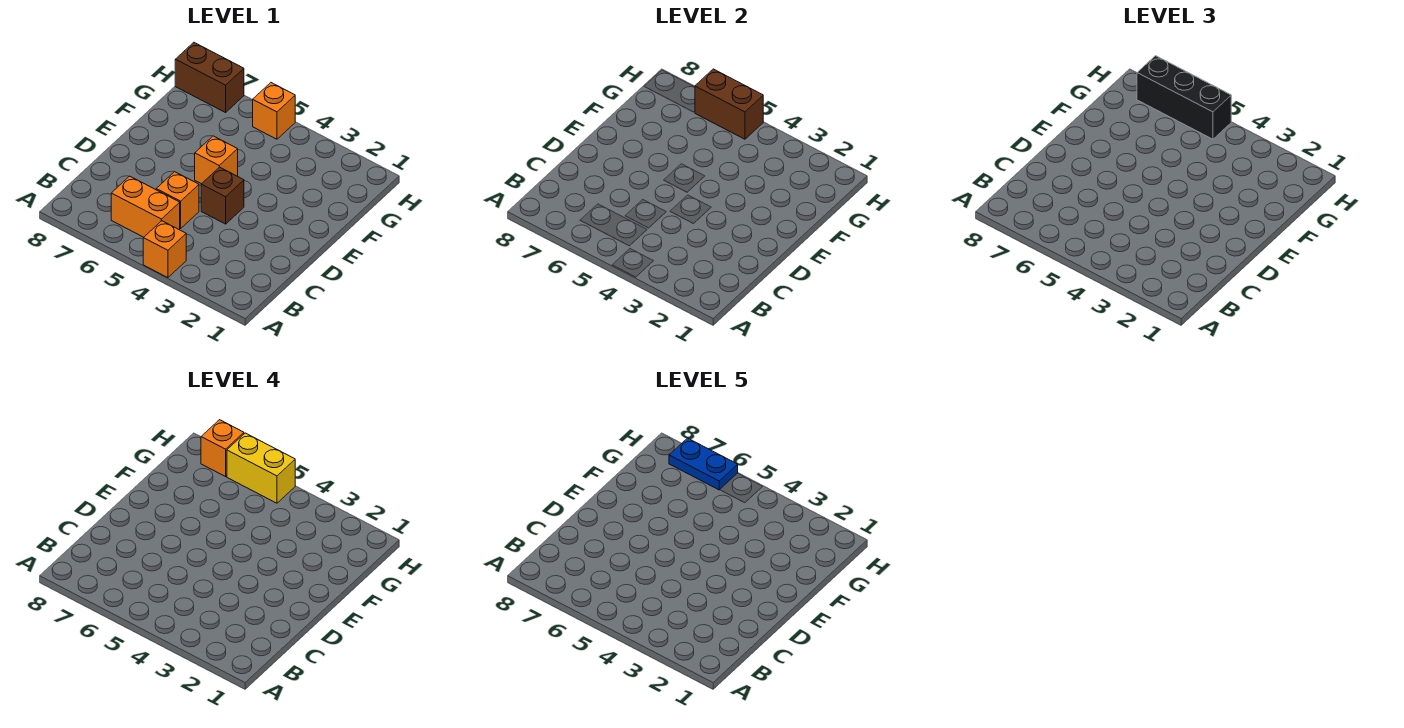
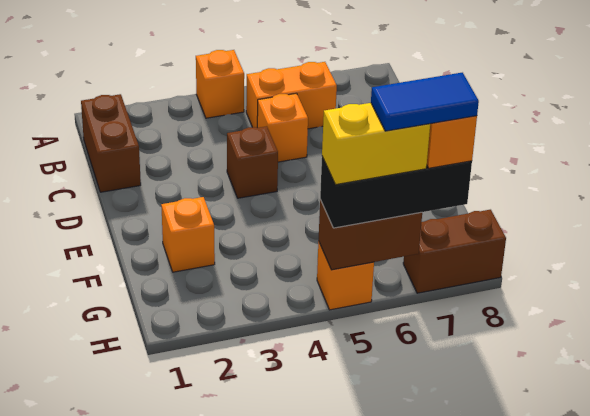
none -> brown brick B1:C1 level 1
orange brick E5 level 1 -> orange brick F2 level 1
blue plate H6:H7 level 5 -> blue tile H6:H7 level 5

